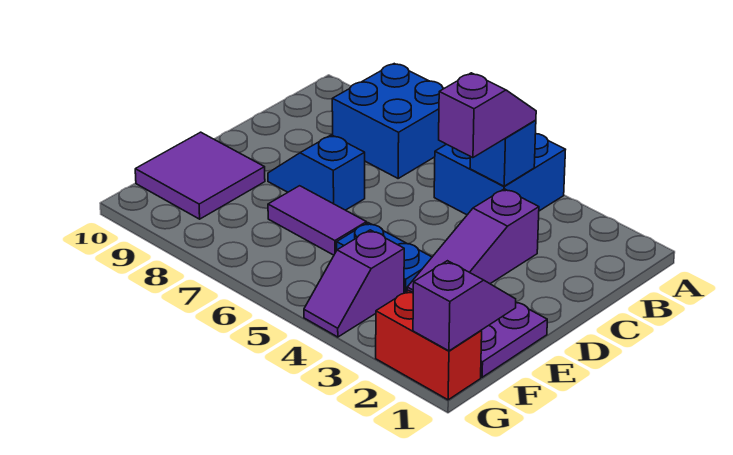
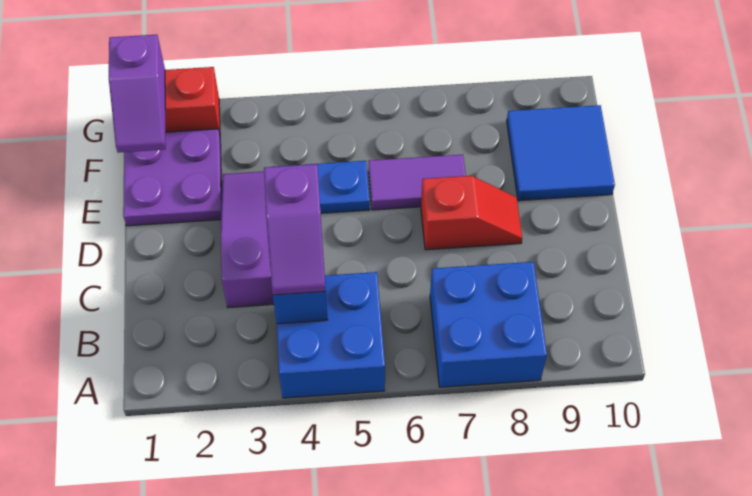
blue slope D7:D8 level 1 top 7 -> red slope D7:D8 level 1 top 7
purple tile E9:F10 level 1 -> blue tile E9:F10 level 1
purple slope F4:G4 level 1 top F -> none

